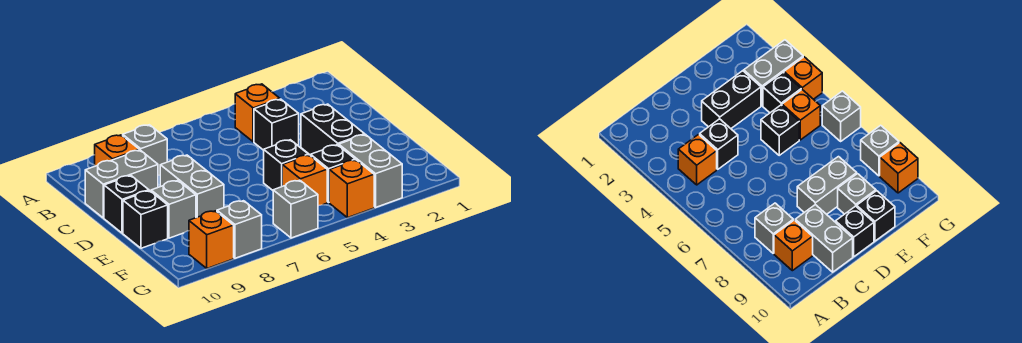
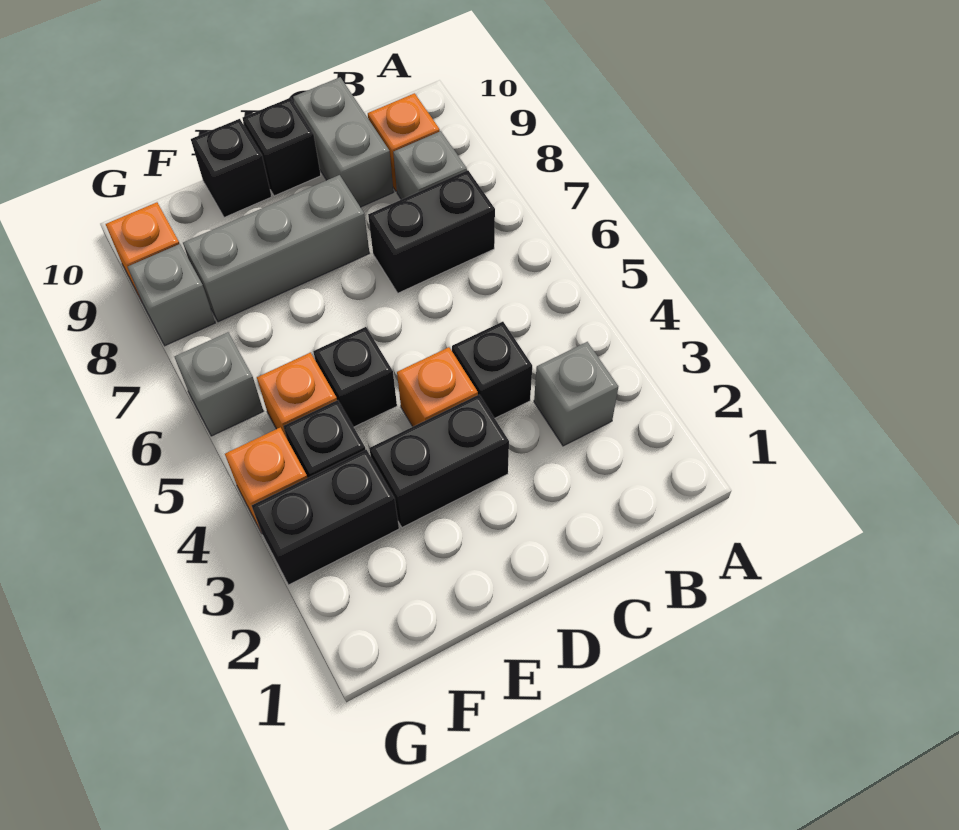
orange brick B4 level 1 -> orange brick D4 level 1
none -> black brick B7:C7 level 1
grey brick D8:E8 level 1 -> grey brick D8:F8 level 1
grey brick E9 level 1 -> grey brick B3 level 1
grey brick F3:G3 level 1 -> black brick F3:G3 level 1

